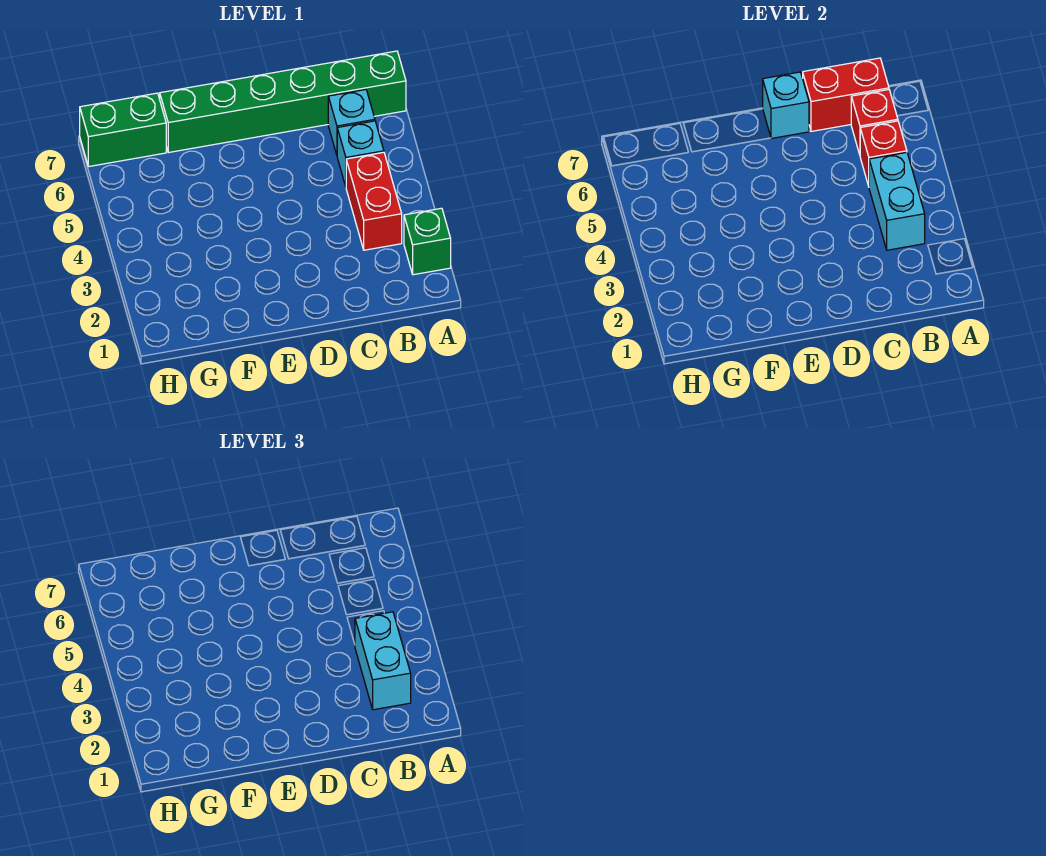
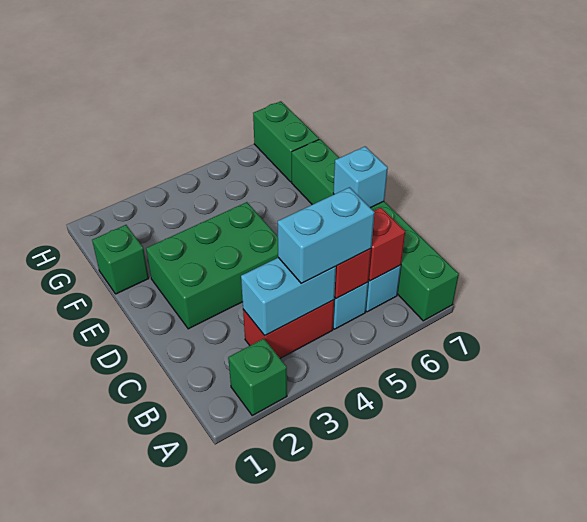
cyan brick B2:B3 level 3 -> cyan brick B4:B5 level 3
red brick B7:C7 level 2 -> none
none -> green brick D2:E4 level 1
none -> green brick F1 level 1

